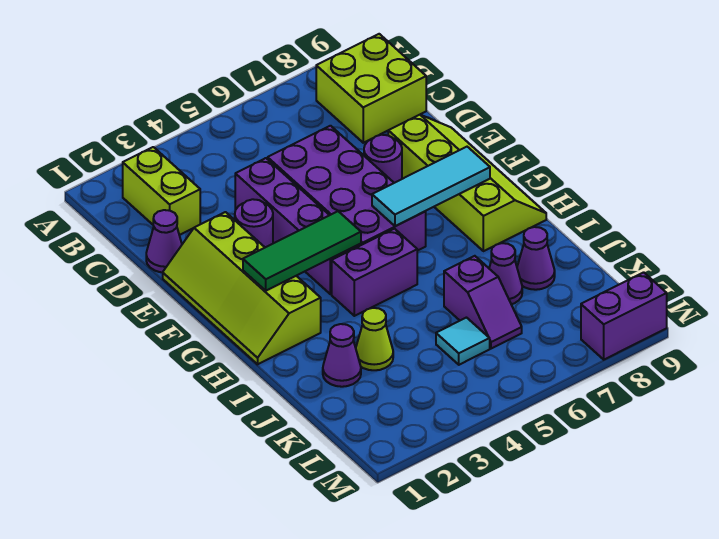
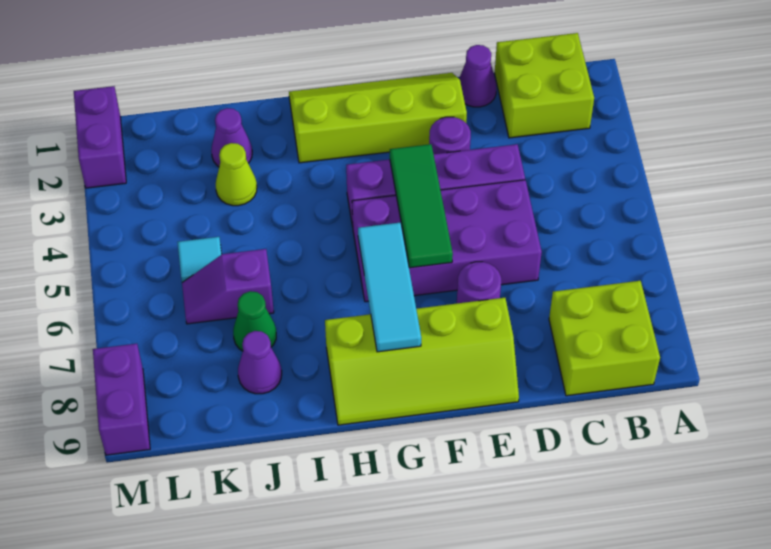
lime brick B2:C2 level 1 -> lime brick B1:C2 level 1
green tile G2:G4 level 2 -> green tile F4:F6 level 2
purple brick H4:H5 level 1 -> purple brick M1:M2 level 1
purple cone J7 level 1 -> green cone J7 level 1

